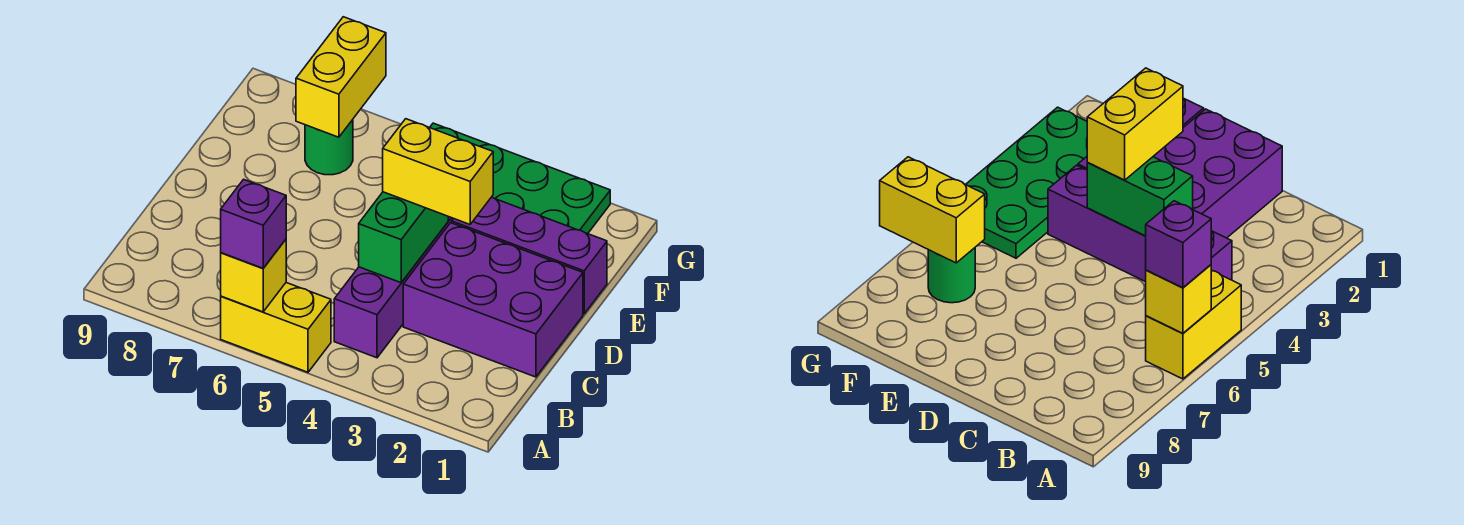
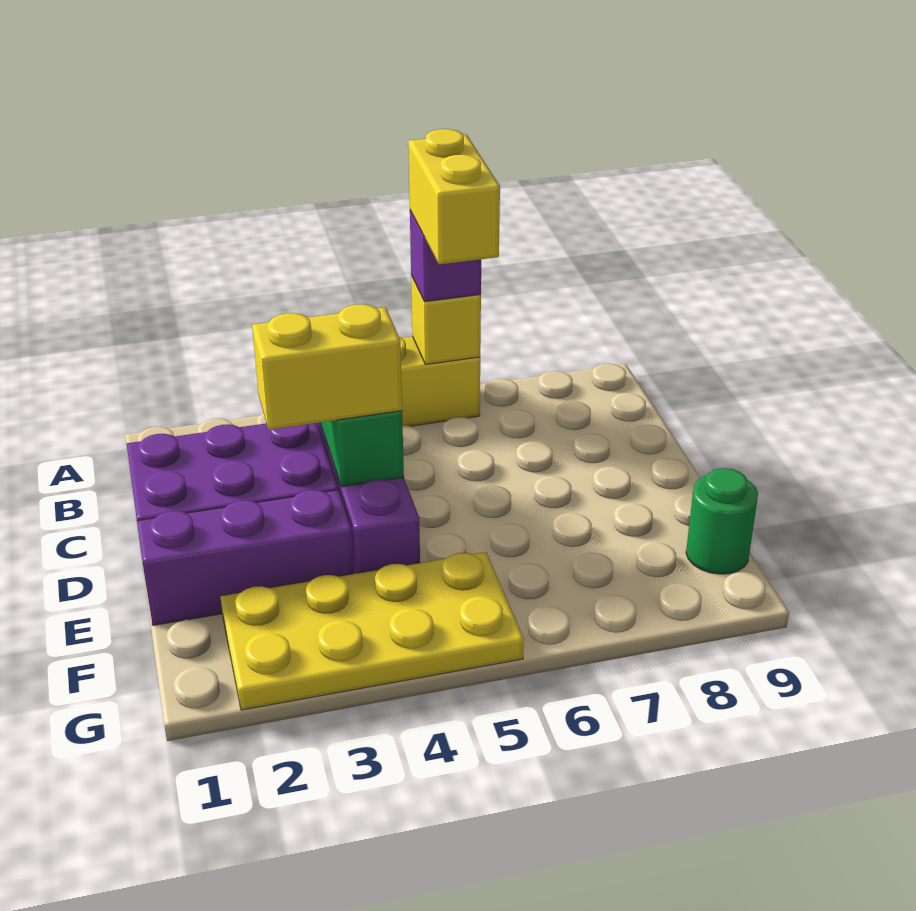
green plate F2:G5 level 1 -> yellow plate F2:G5 level 1
green round brick F7 level 1 -> green round brick F9 level 1
yellow brick F7:G7 level 2 -> yellow brick A6:B6 level 4

